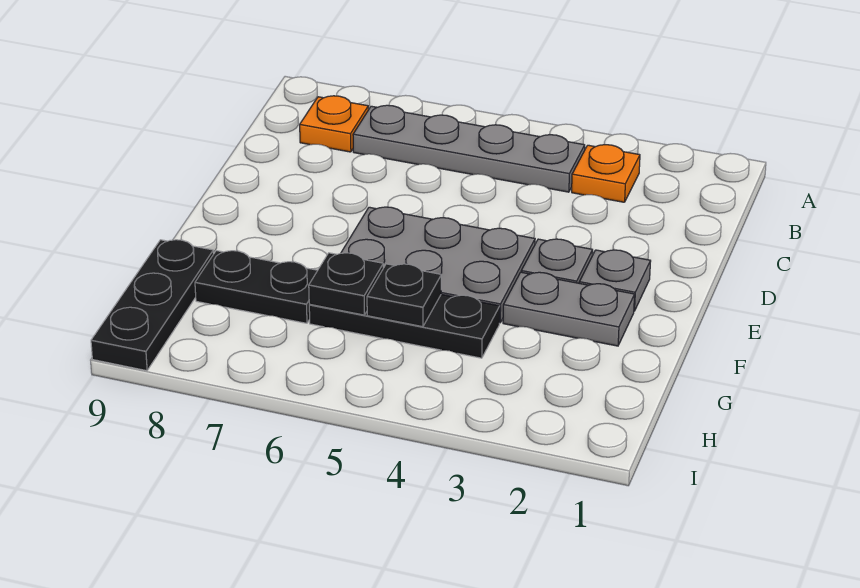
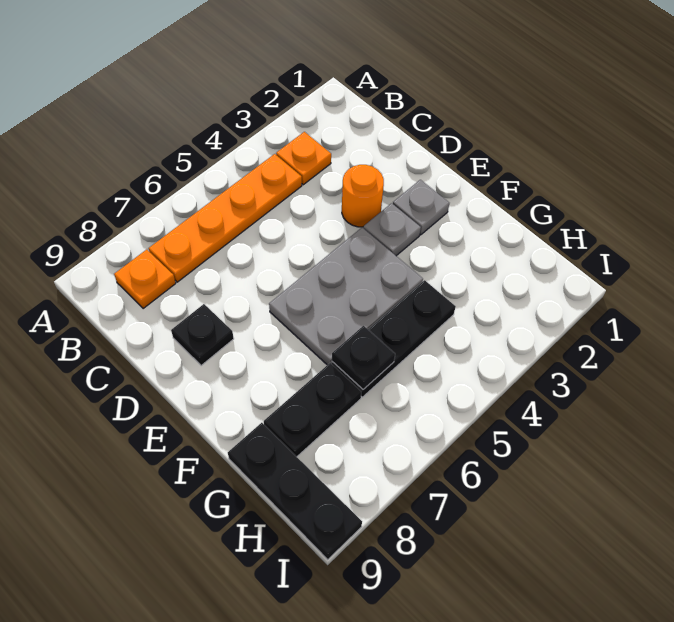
grey plate B4:B7 level 1 -> orange plate B4:B7 level 1
none -> orange round brick D3 level 1
grey plate F2:F3 level 1 -> none
black plate G5 level 2 -> black plate D8 level 1

